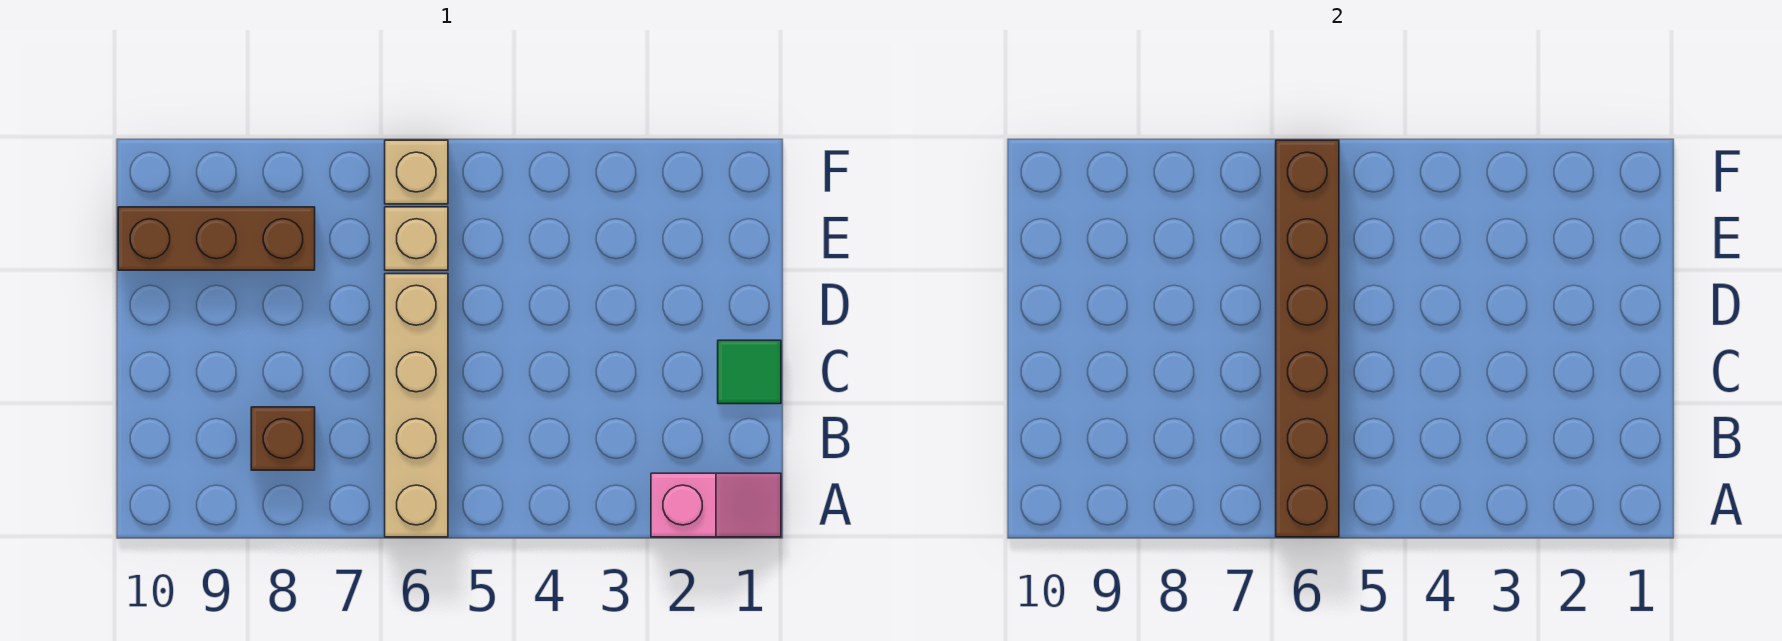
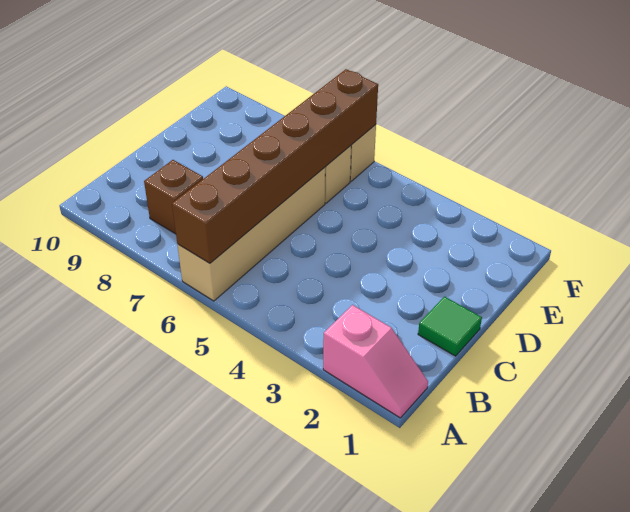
brown brick E8:E10 level 1 -> none

